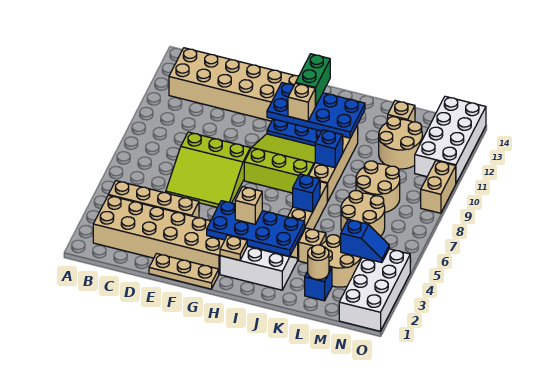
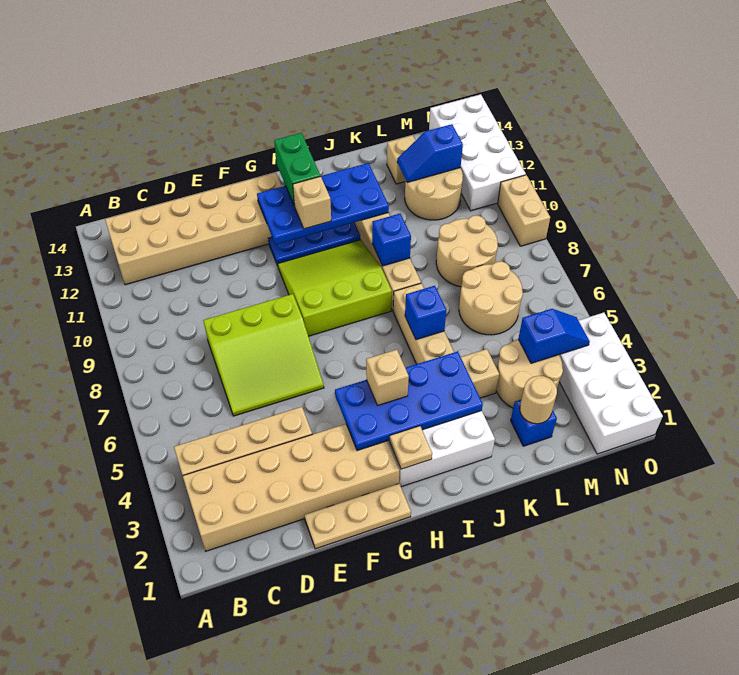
none -> blue slope L12:M12 level 2 top M

